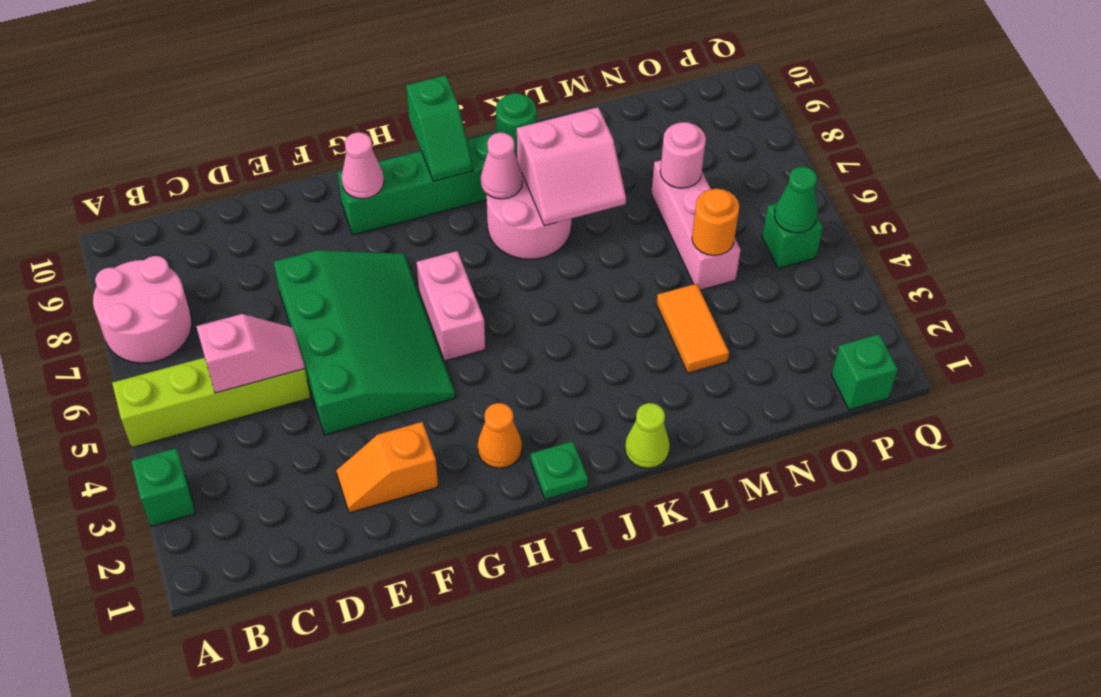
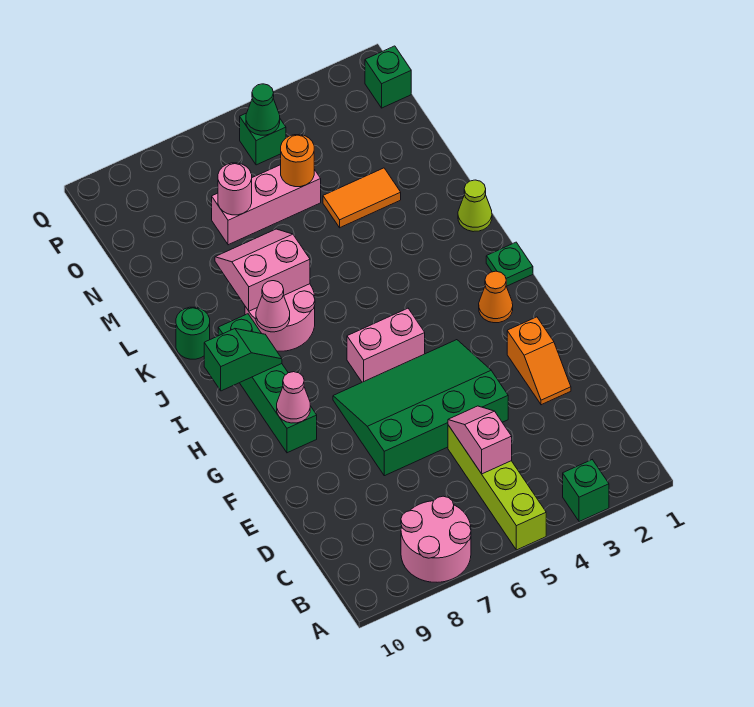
pink slope K7:L8 level 2 top 8 -> pink slope K7:L8 level 2 top K

